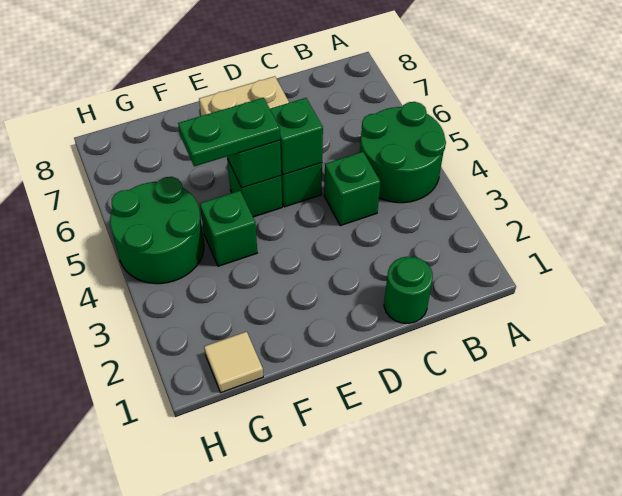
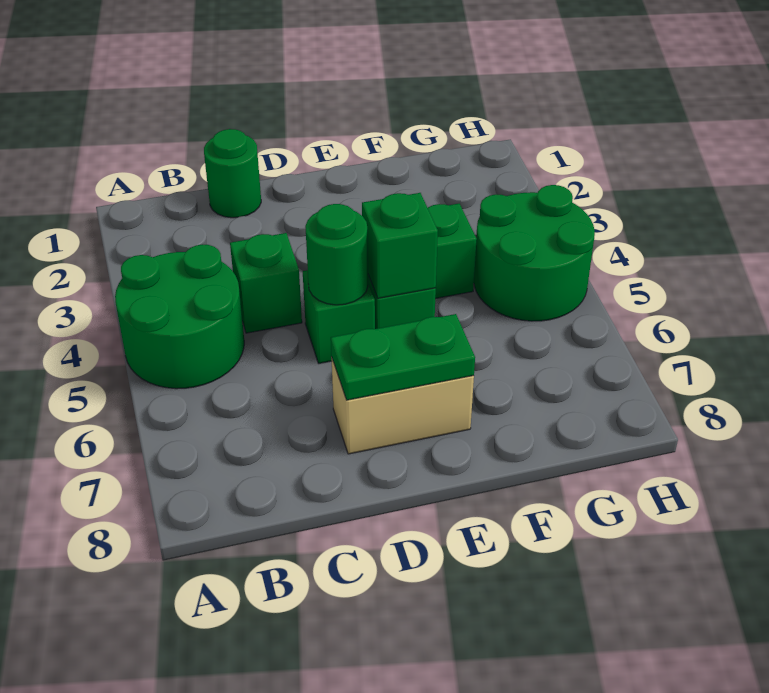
green brick D5 level 2 -> green round brick D5 level 2
green plate E5:F5 level 3 -> green plate D7:E7 level 2
tan tile G1 level 1 -> none

